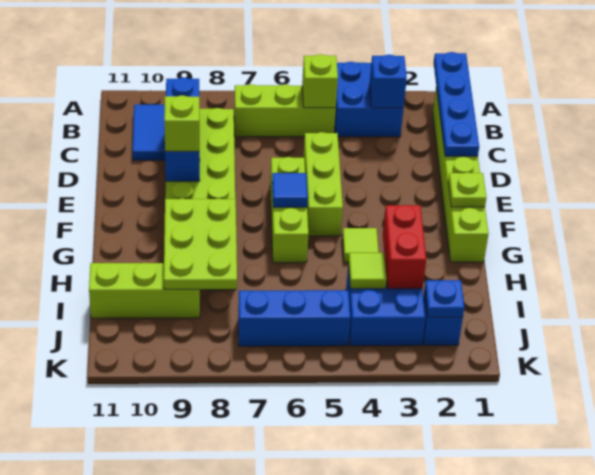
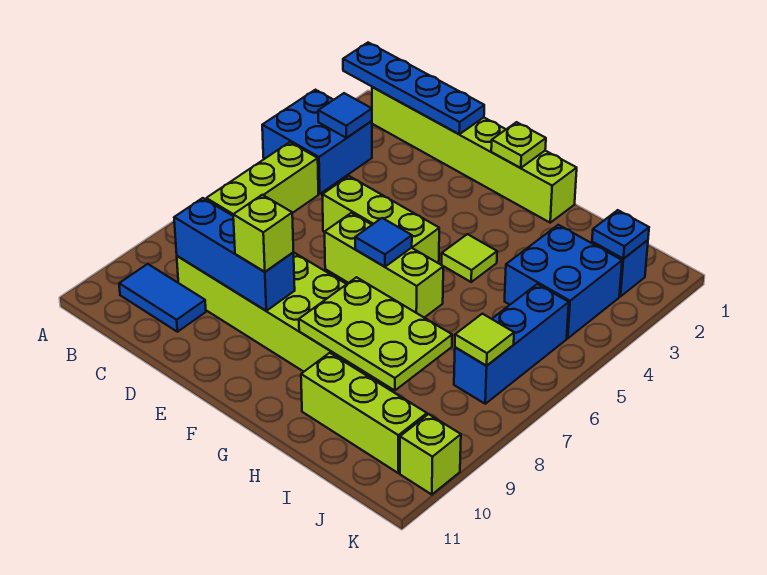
blue brick B3 level 2 -> blue tile B3 level 2
lime brick B5 level 2 -> lime brick K10 level 1
red brick H3:I3 level 2 -> none
lime tile I4 level 2 -> lime tile J7 level 2
lime brick I9:I11 level 1 -> lime brick H10:J10 level 1

